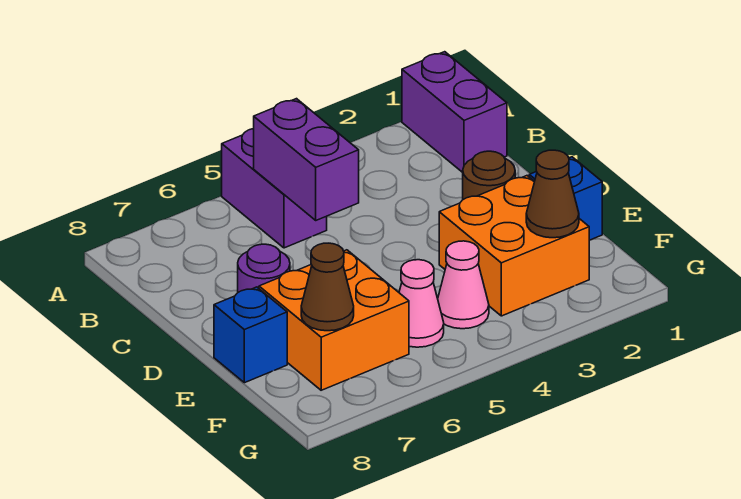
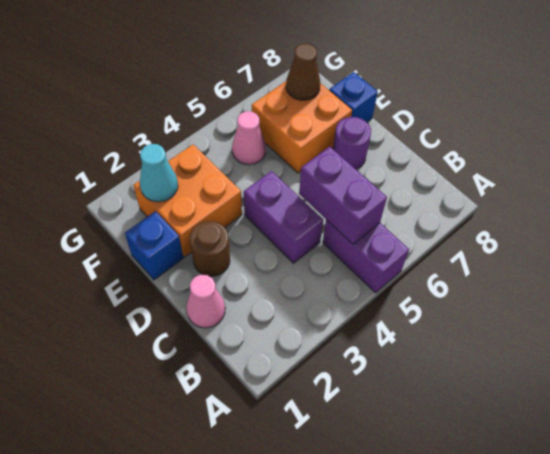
purple brick A1:B1 level 1 -> purple brick C4:D4 level 1
brown cone F2 level 2 -> cyan cone F2 level 2
pink cone F4 level 1 -> pink cone C1 level 1

